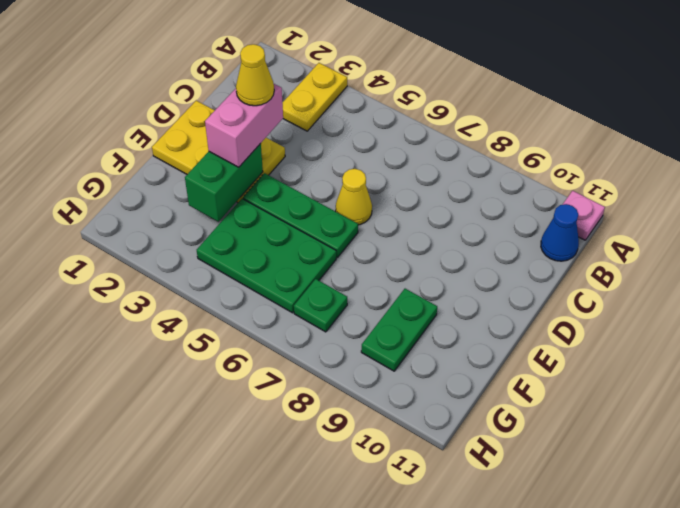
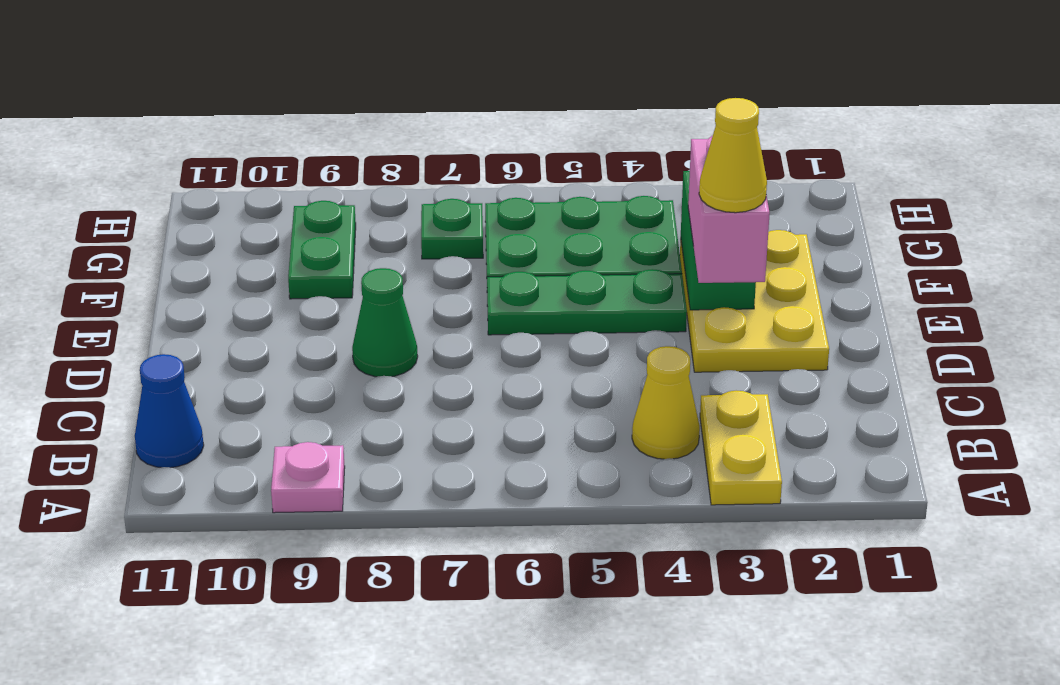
pink plate A11 level 1 -> pink plate A9 level 1
yellow plate D1:E3 level 1 -> yellow plate D2:F3 level 1
yellow cone D6 level 1 -> yellow cone B4 level 1
none -> green cone D8 level 1

